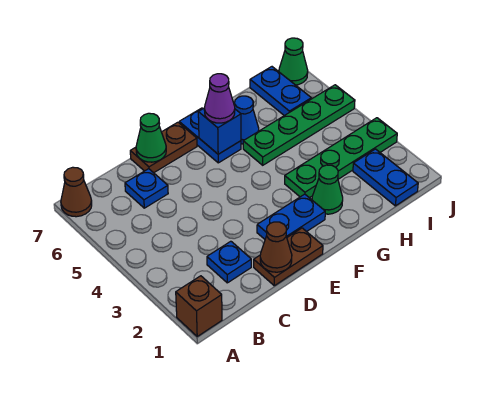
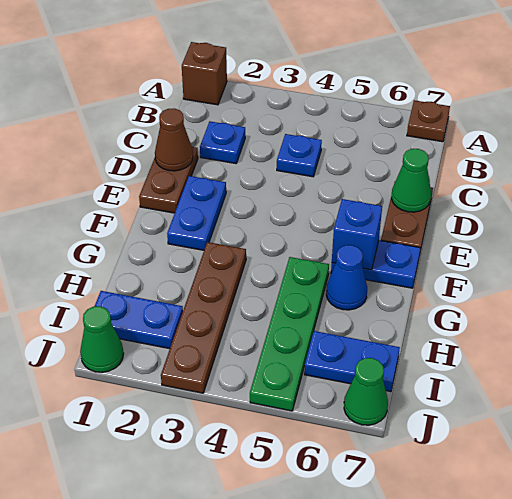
brown cone A7 level 1 -> brown plate A7 level 1
blue plate C6 level 1 -> blue plate C4 level 1
purple cone F6 level 3 -> none
green cone G2 level 1 -> green cone J1 level 1
green plate G3:J3 level 1 -> brown plate G3:J3 level 1

